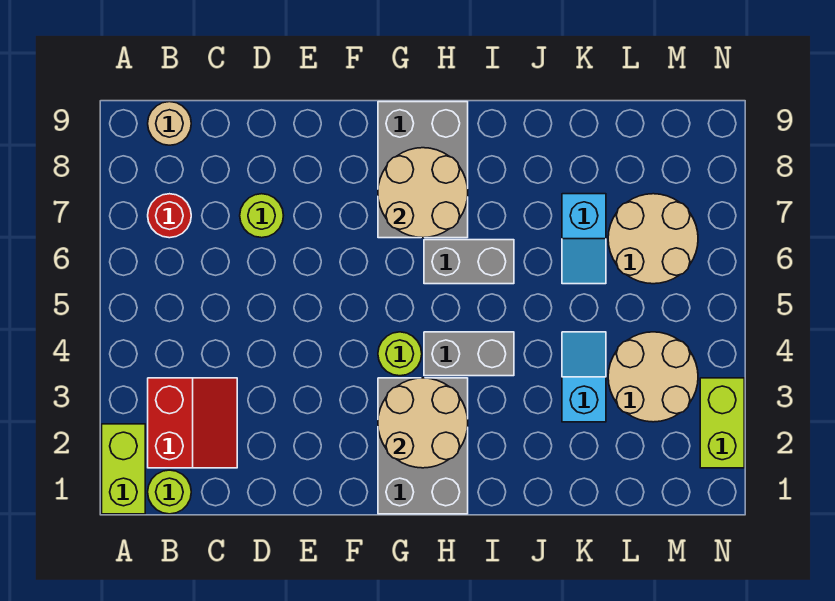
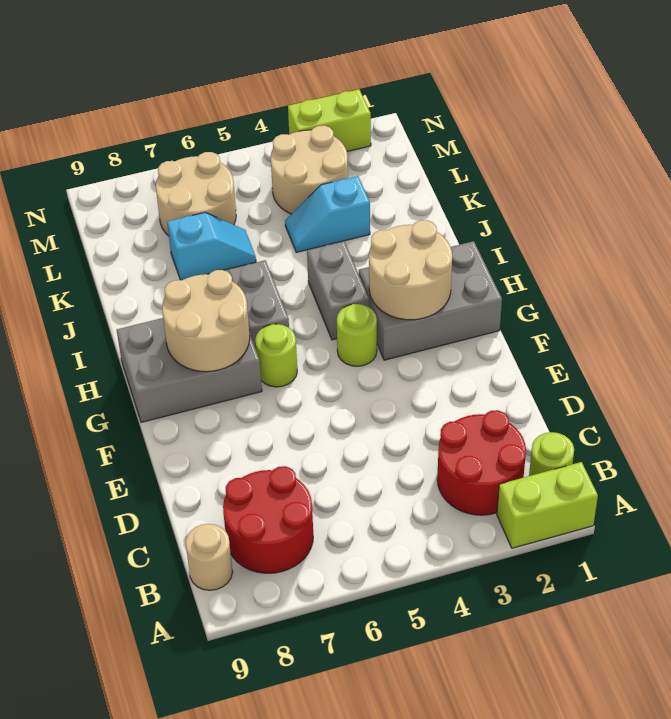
red slope B2:C3 level 1 top B -> red round brick B2:C3 level 1
red round brick B7 level 1 -> red round brick B7:C8 level 1
lime round brick D7 level 1 -> lime round brick G6 level 1

